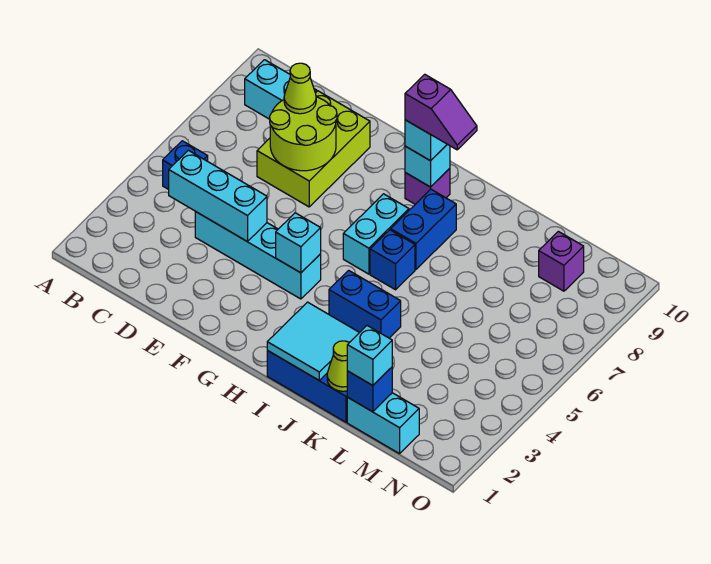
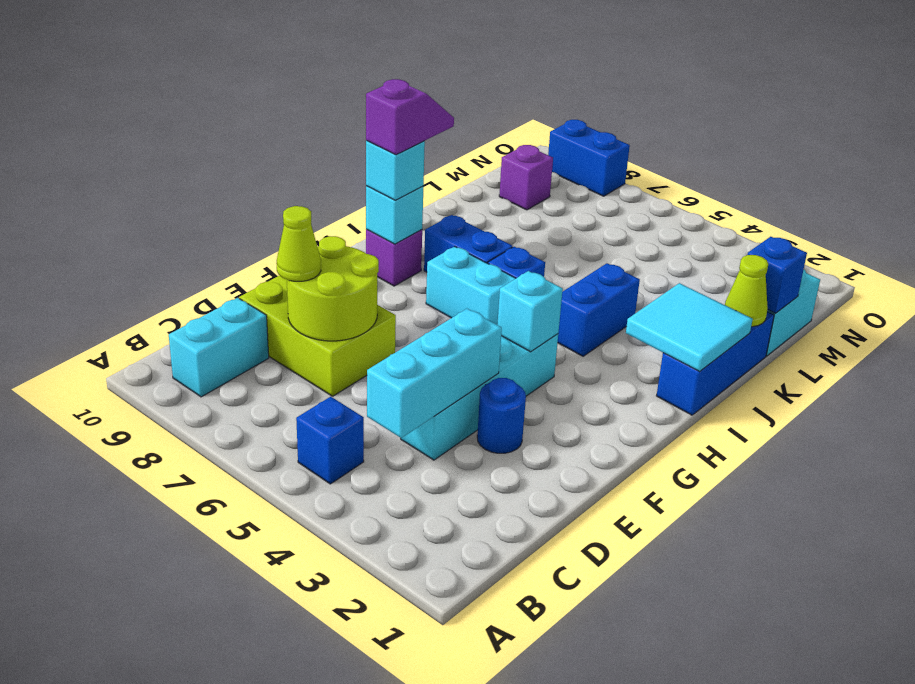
none -> blue round brick E3 level 1
cyan brick L1 level 3 -> none
none -> blue brick O8:O9 level 1

